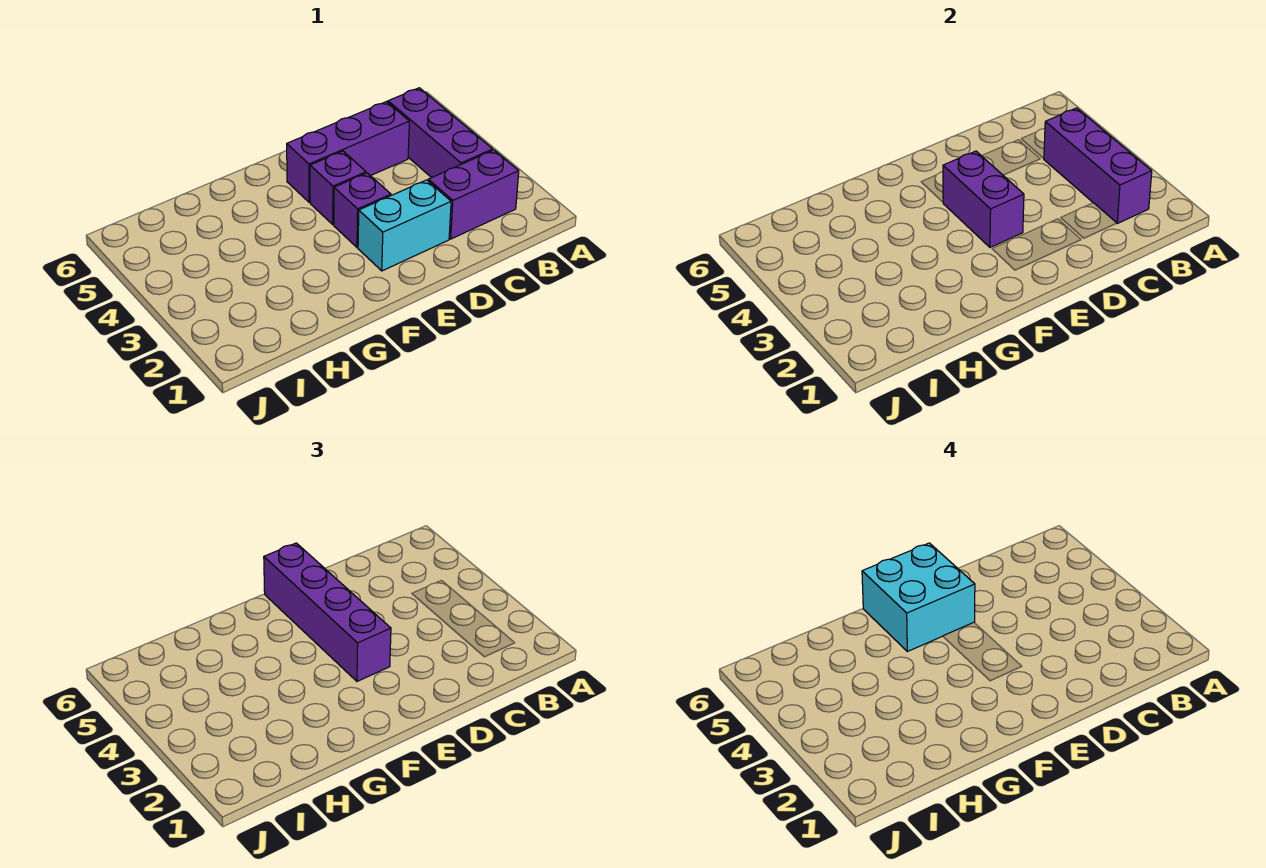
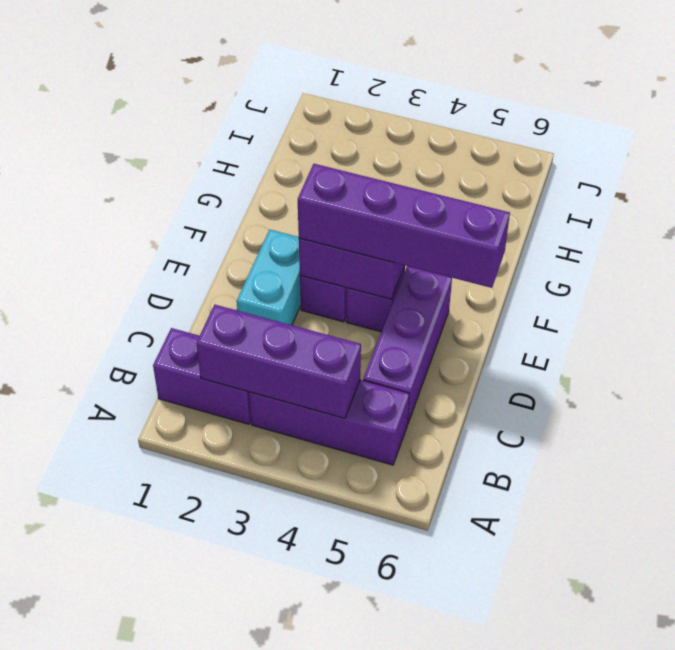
purple brick B2:C2 level 1 -> purple brick B1:B2 level 1
cyan brick E5:F6 level 4 -> none

